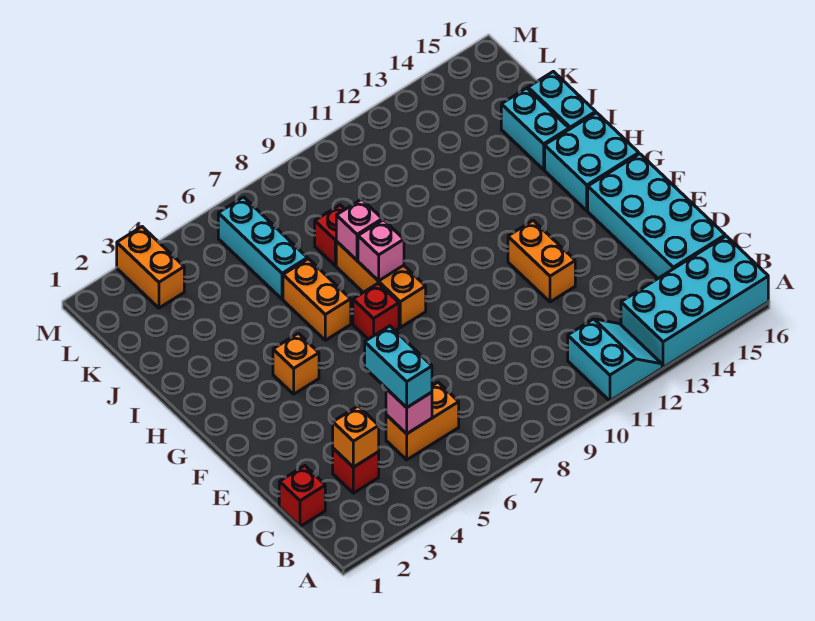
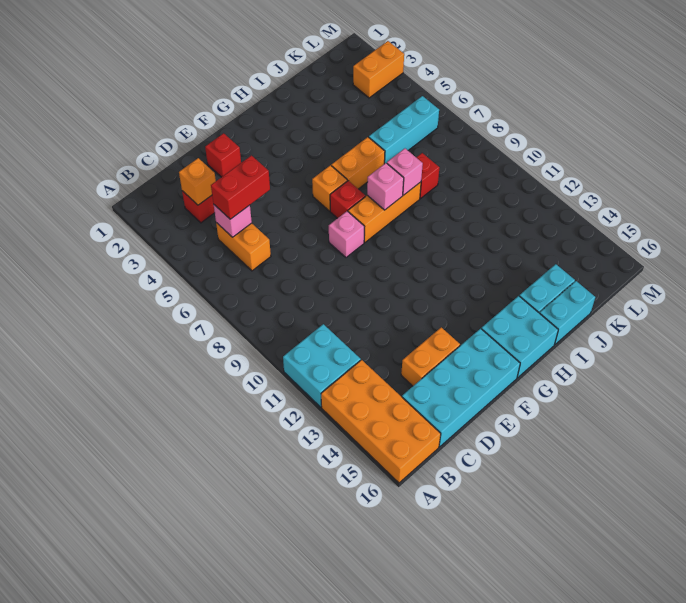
cyan slope A11:B12 level 1 top 11 -> cyan brick A11:B12 level 1
cyan brick A13:B16 level 1 -> orange brick A13:B16 level 1
red brick C1 level 1 -> red brick E2 level 1
cyan brick C5:D5 level 3 -> red brick C5:D5 level 3
orange brick E12:F12 level 1 -> orange brick D14:E14 level 1
none -> pink brick F8 level 1
orange brick G4 level 1 -> orange brick G6 level 1

